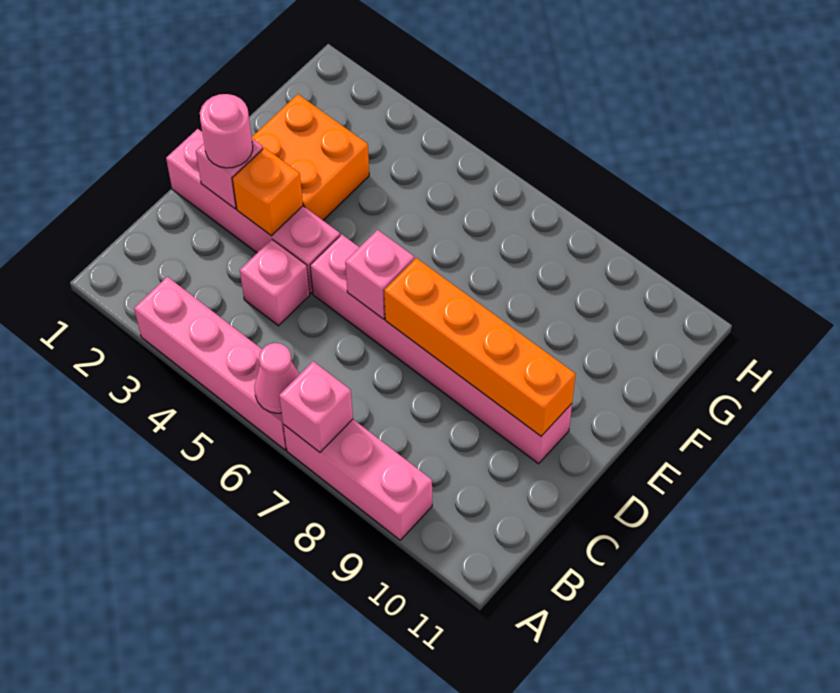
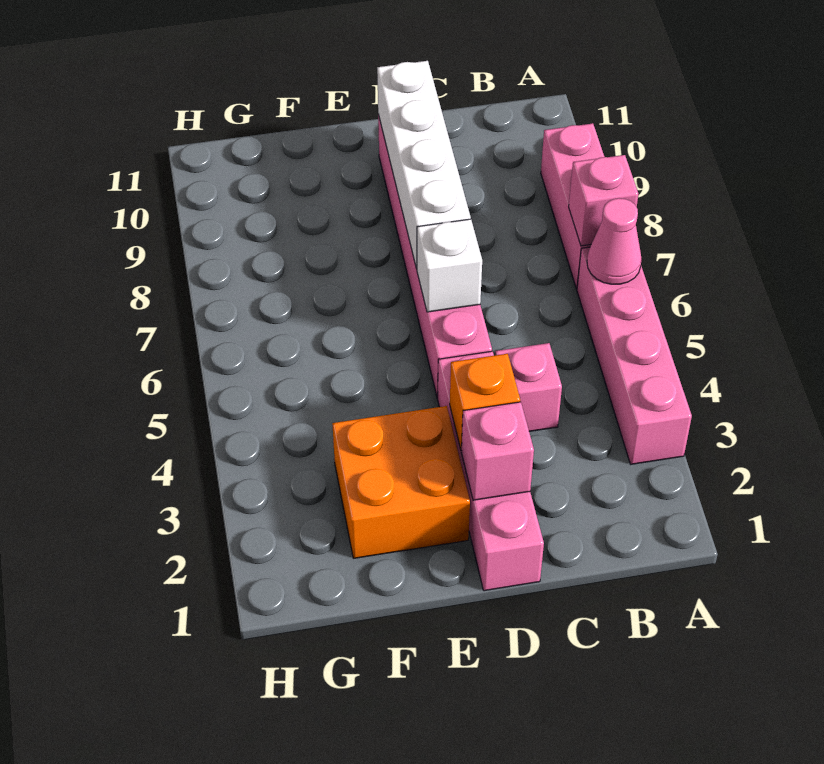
pink round brick D2 level 3 -> none
pink brick D6 level 2 -> white brick D6 level 2
orange brick D7:D10 level 2 -> white brick D7:D10 level 2

